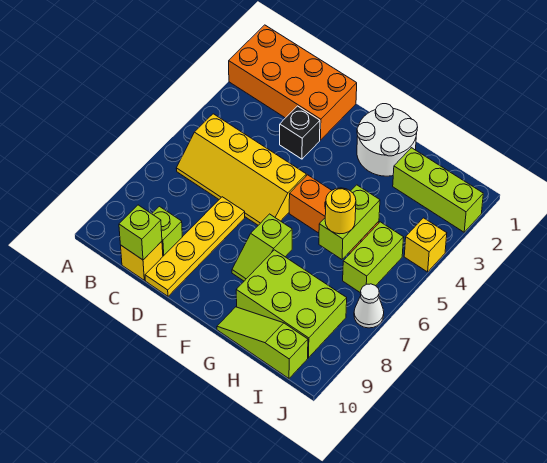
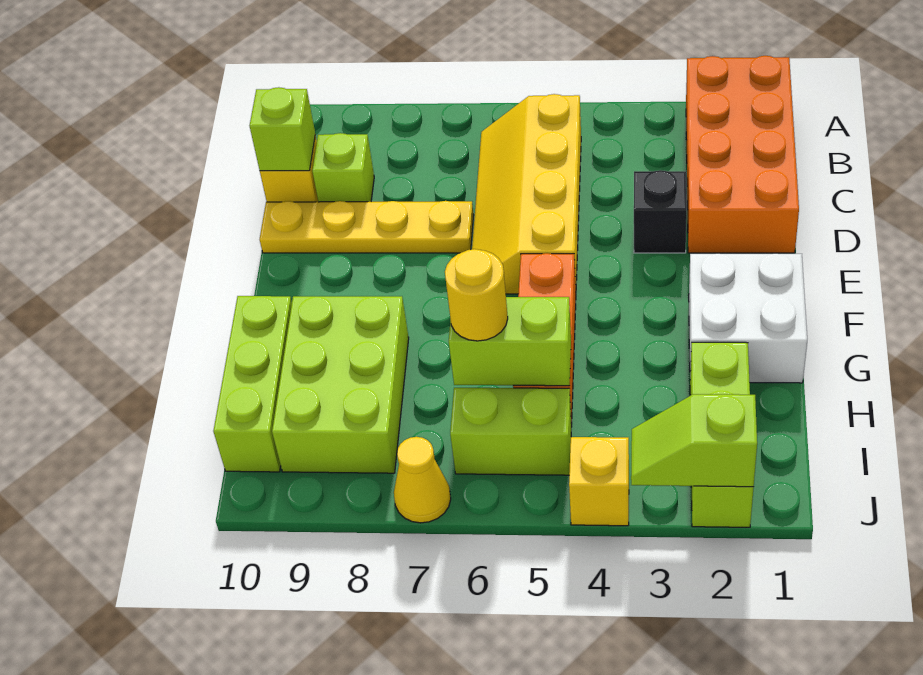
white round brick F1:G2 level 1 -> white brick F1:G2 level 1
lime slope F7:F8 level 1 top 7 -> lime slope J2:J3 level 2 top 2
lime slope G10:I10 level 1 top I -> lime brick G10:I10 level 1
white cone J7 level 1 -> yellow cone J7 level 1

